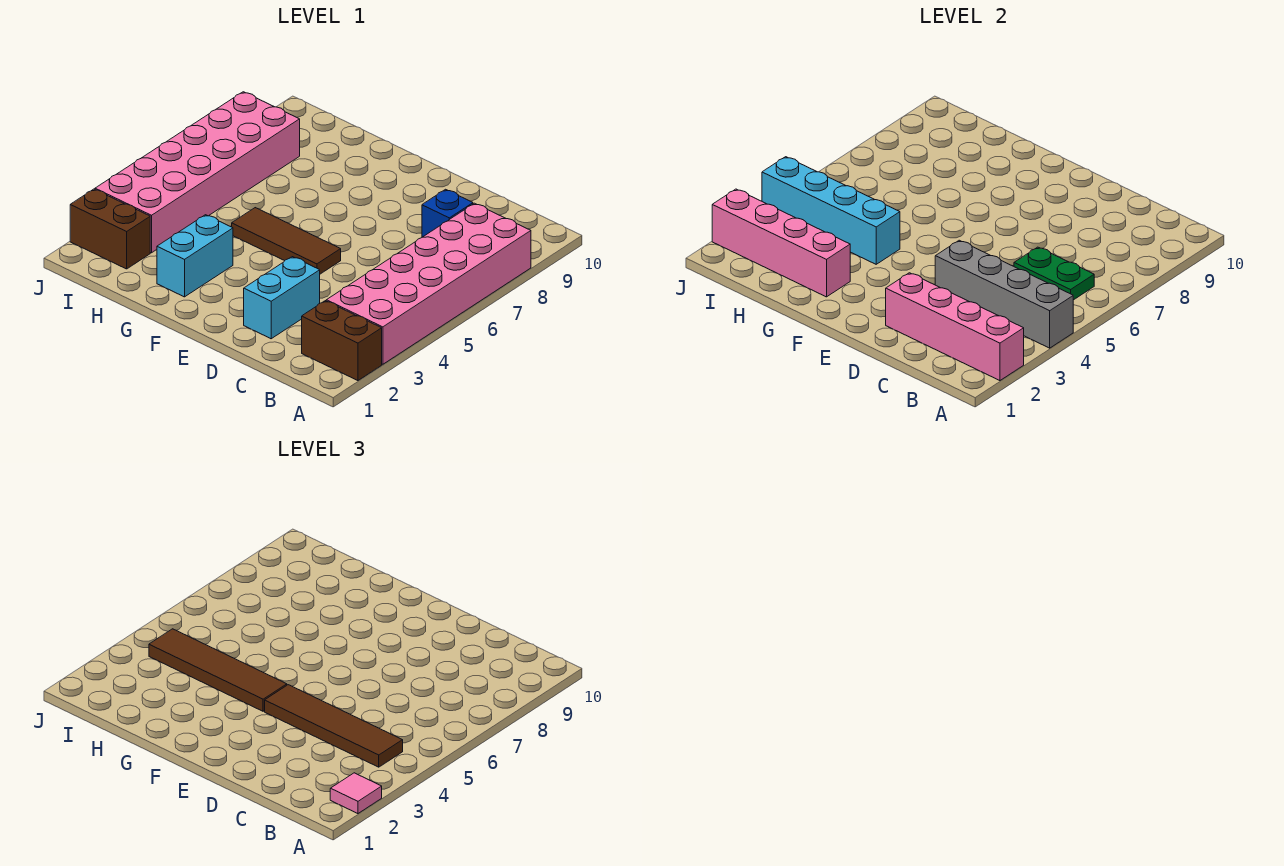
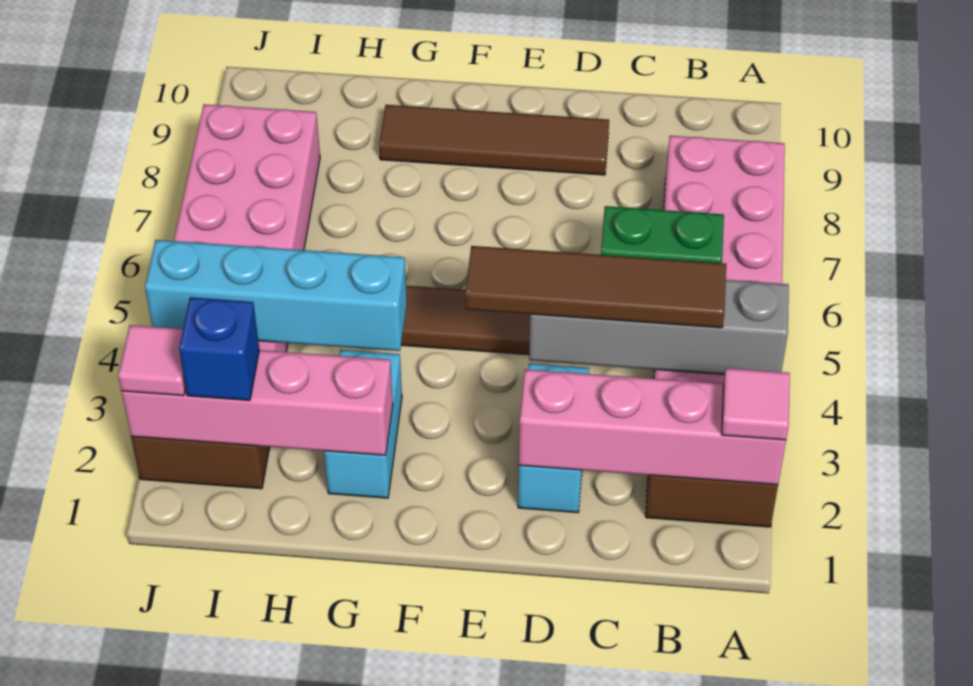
blue brick C8 level 1 -> blue brick I2 level 3
brown tile F4:I4 level 3 -> brown tile D9:G9 level 1
none -> pink tile J2 level 3

